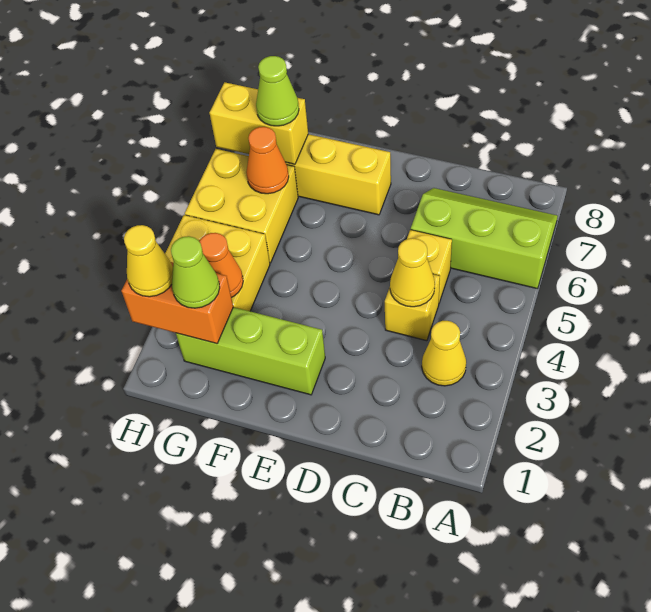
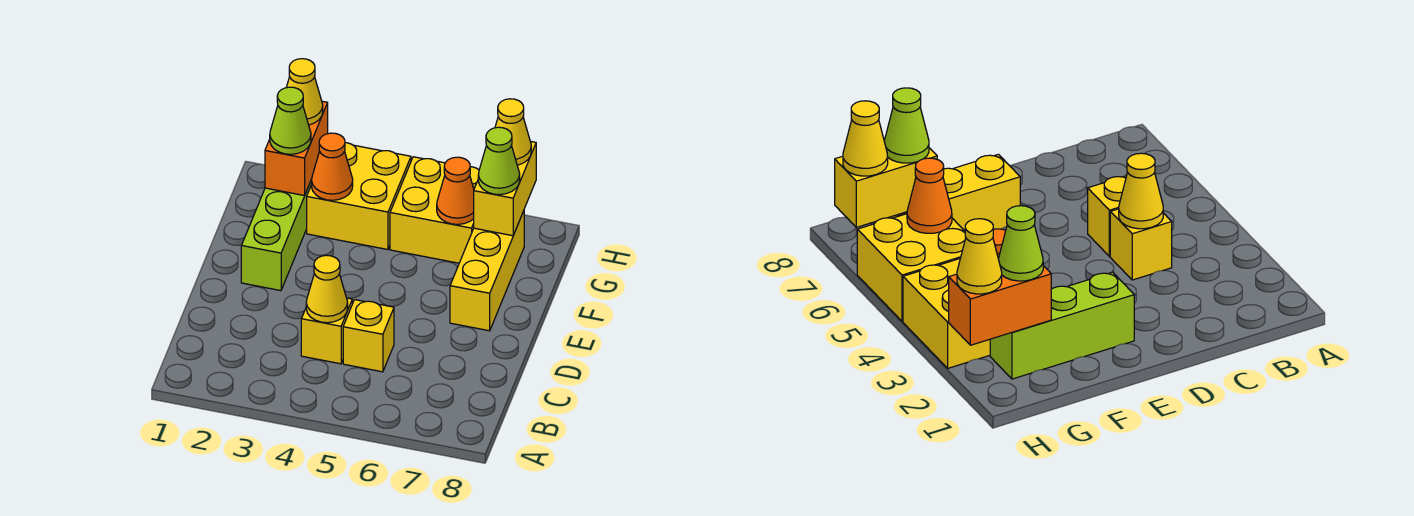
lime slope A6:C7 level 1 top 6 -> none
yellow cone B3 level 1 -> yellow cone H7 level 3

